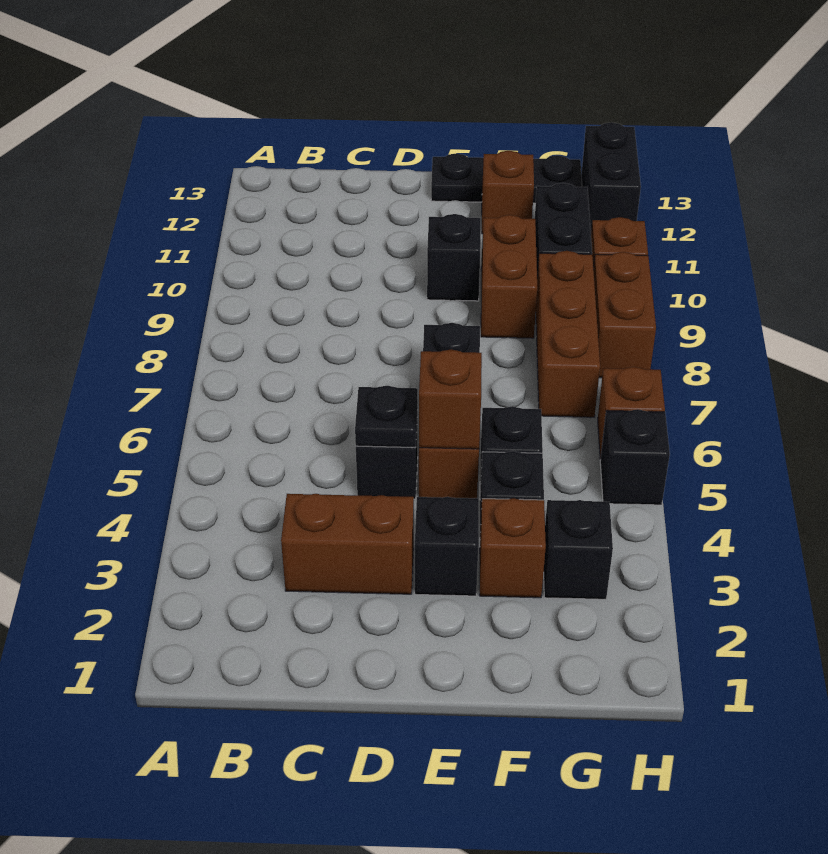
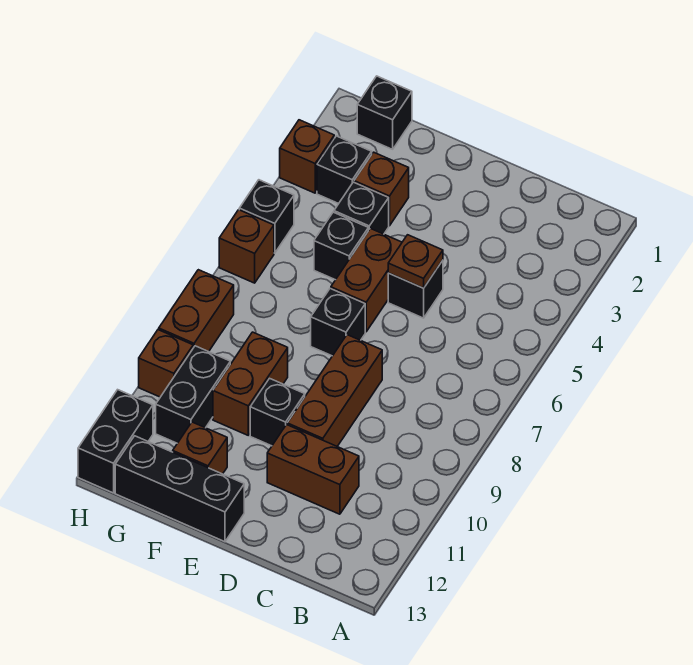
brown brick C3:D3 level 1 -> brown brick C11:D11 level 1
black plate D5 level 2 -> brown plate D5 level 2
black brick E3 level 1 -> black brick G1 level 1
brown brick E5 level 2 -> brown brick H3 level 1
black plate E13:G13 level 1 -> black brick E13:G13 level 1
brown brick G7:G9 level 1 -> brown brick D8:D10 level 1

